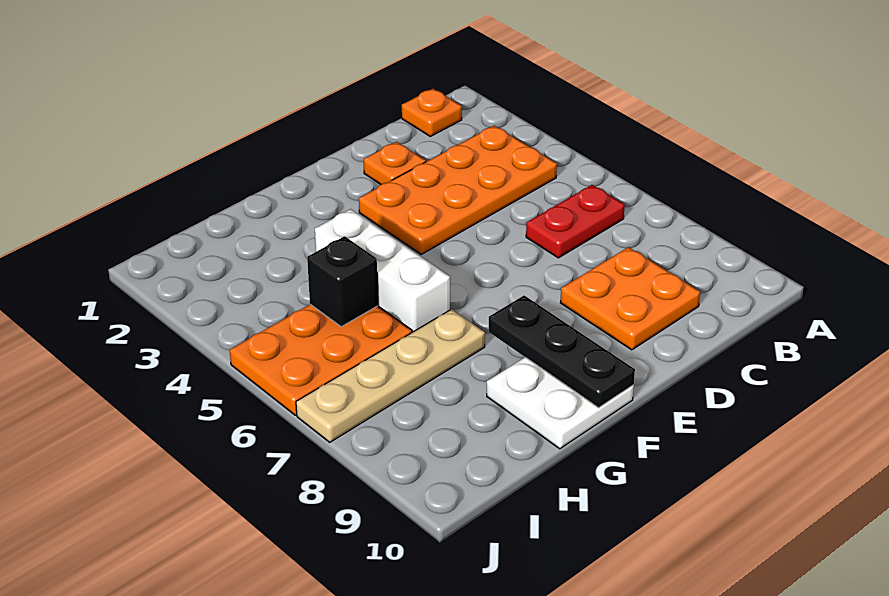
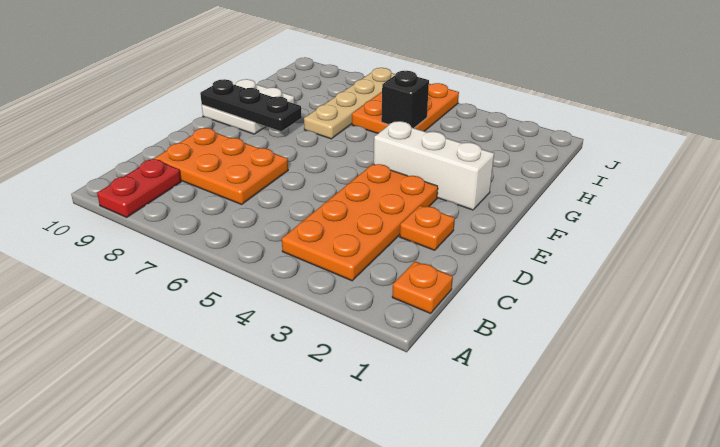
red plate B6:C6 level 1 -> red plate A9:B9 level 1
orange plate C8:D9 level 1 -> orange plate C7:D9 level 1
white brick G4:G6 level 1 -> white brick F2:F4 level 1

